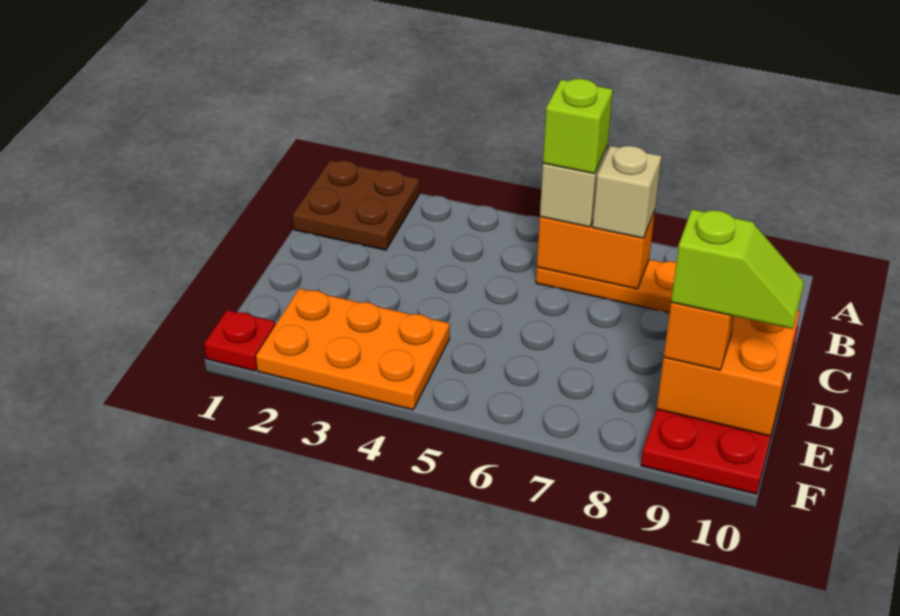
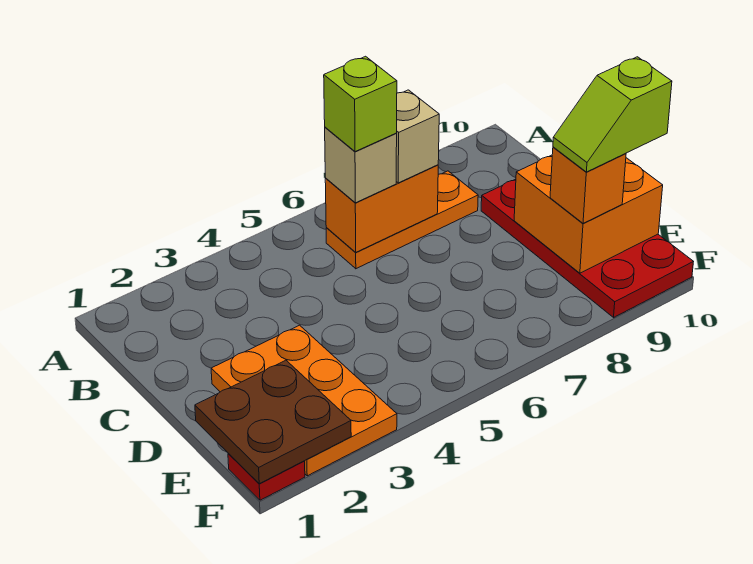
brown plate A1:B2 level 1 -> brown plate E1:F2 level 2
orange plate E2:F4 level 1 -> orange plate D2:F3 level 1
lime slope E9:E10 level 4 top 9 -> lime slope E9:E10 level 4 top 10

